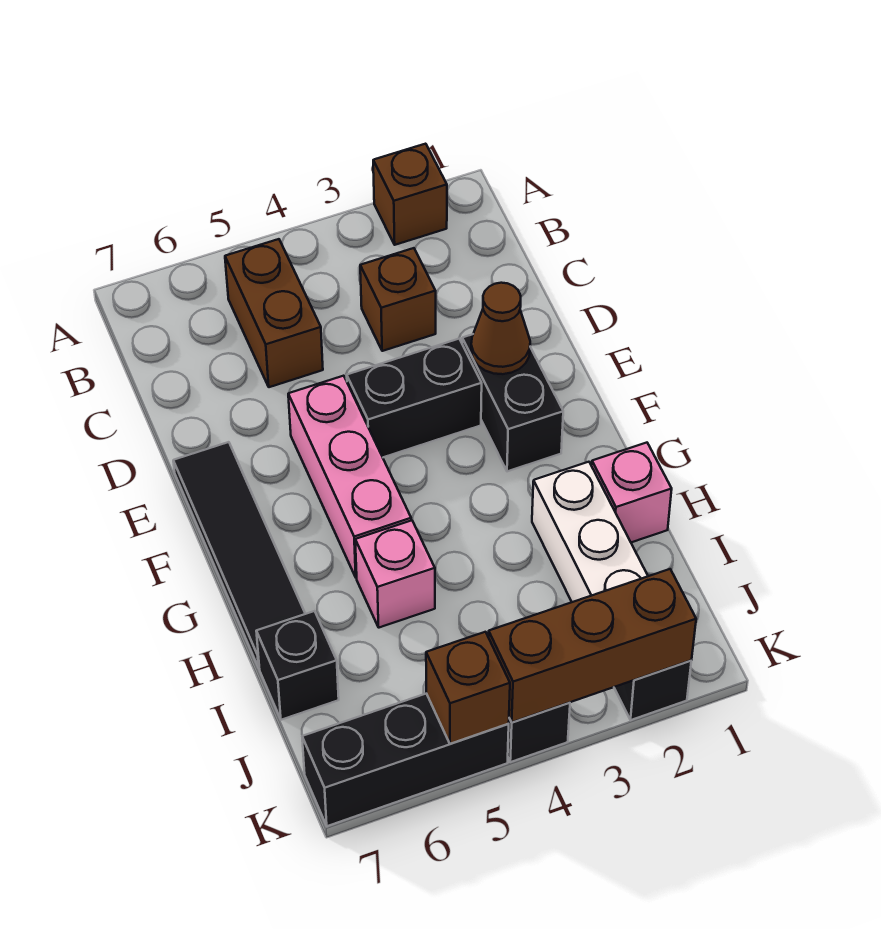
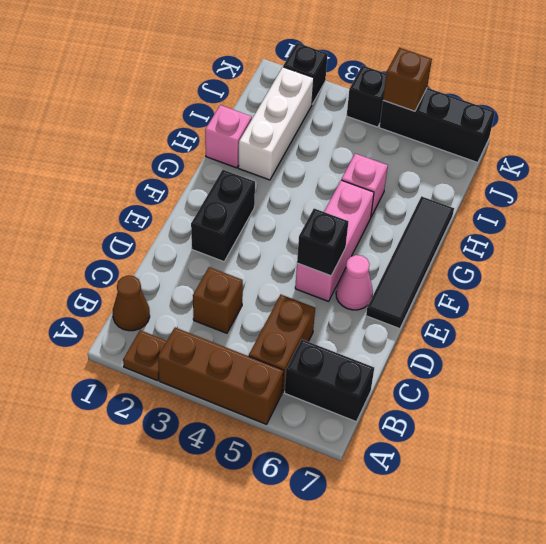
brown brick A2 level 1 -> brown plate A2 level 1
brown cone E2 level 2 -> brown cone B1 level 1
black brick E3:E4 level 1 -> black brick B6:B7 level 1
none -> pink cone E6 level 1
black brick I7 level 1 -> black brick E5 level 2
brown brick K2:K4 level 2 -> brown brick A3:A5 level 1

